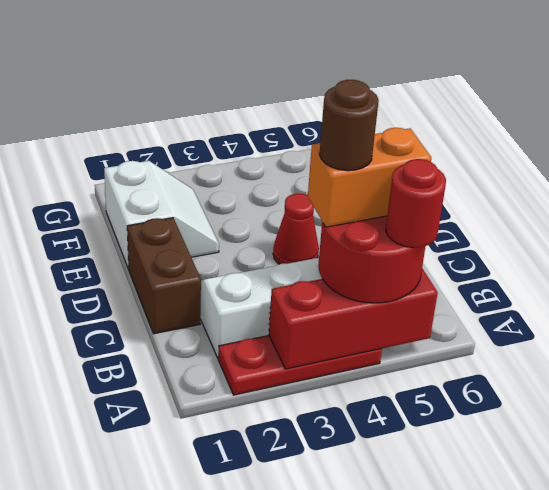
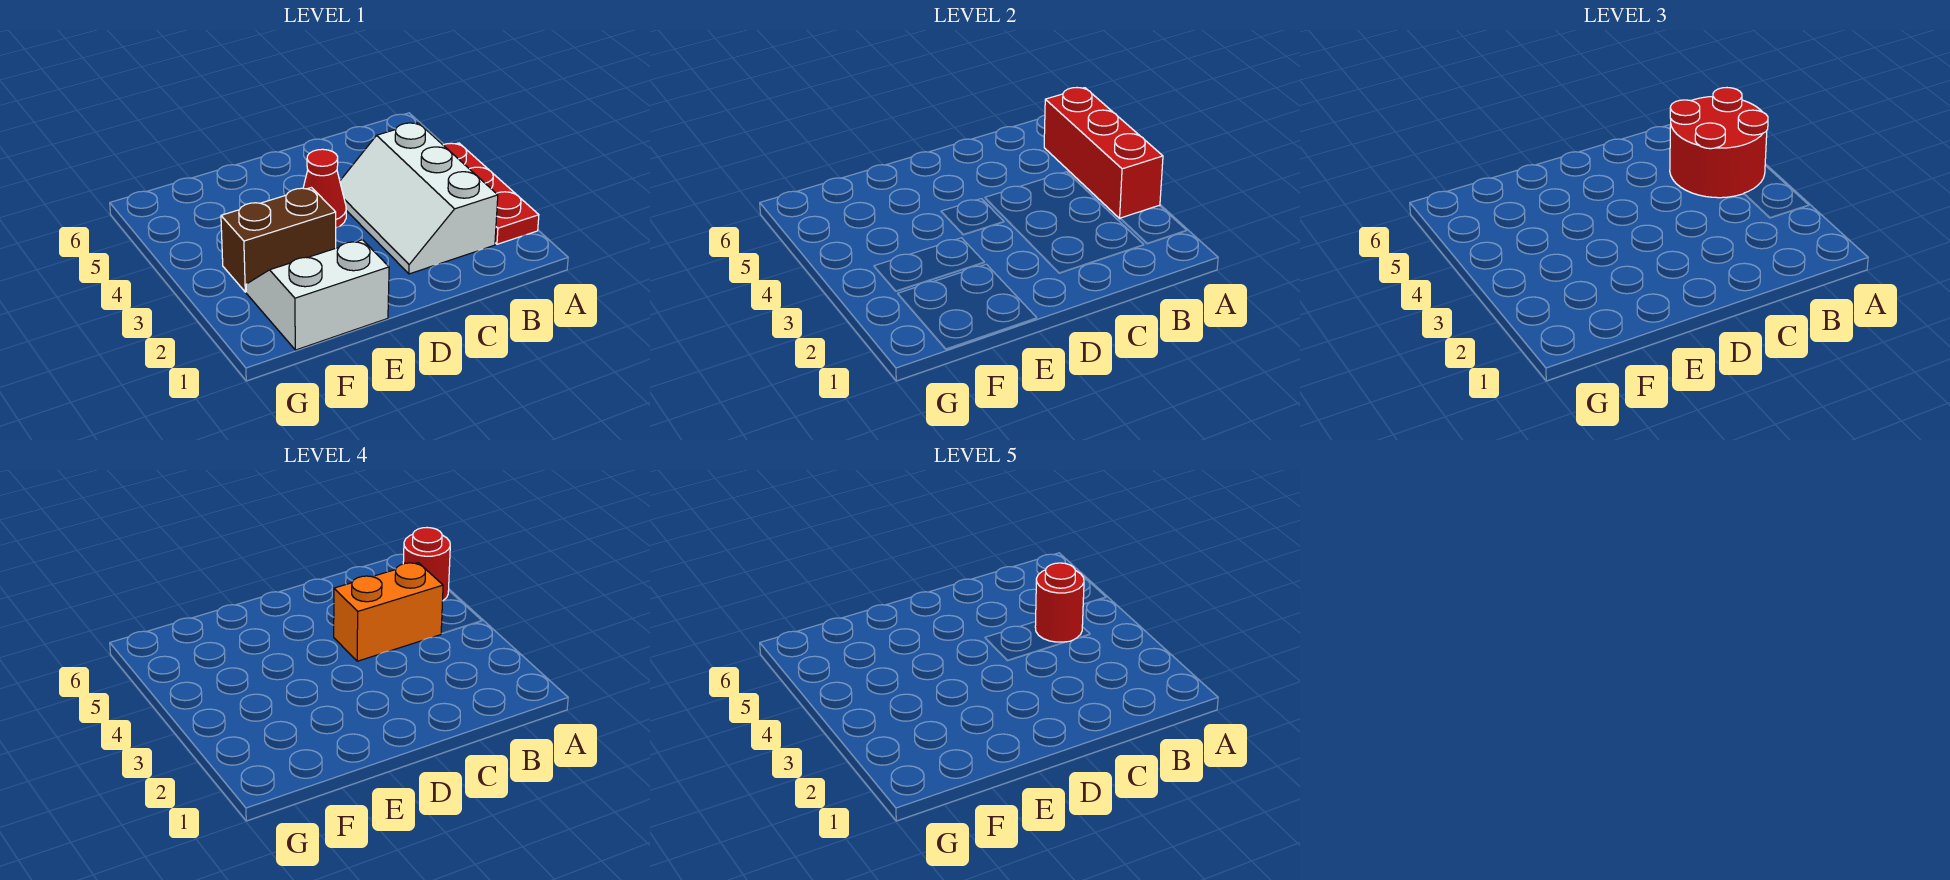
orange brick B4:B5 level 4 -> orange brick B4:C4 level 4
brown round brick B4 level 5 -> red round brick B4 level 5
brown brick C1:D1 level 1 -> brown brick E3:F3 level 1

